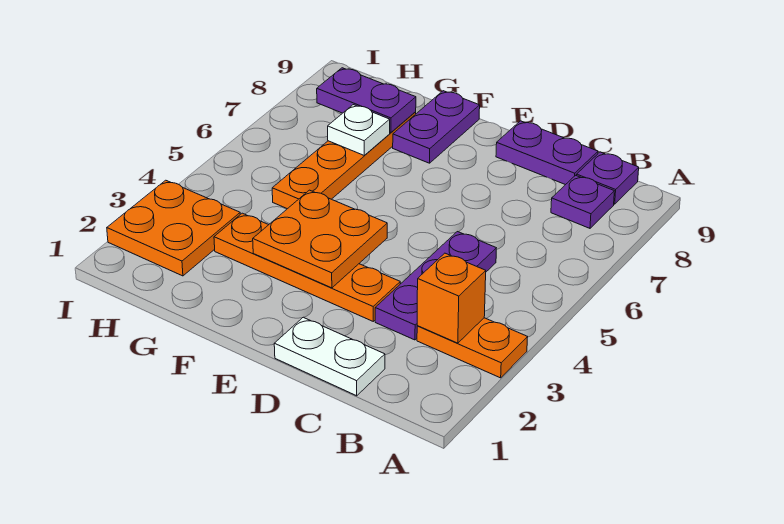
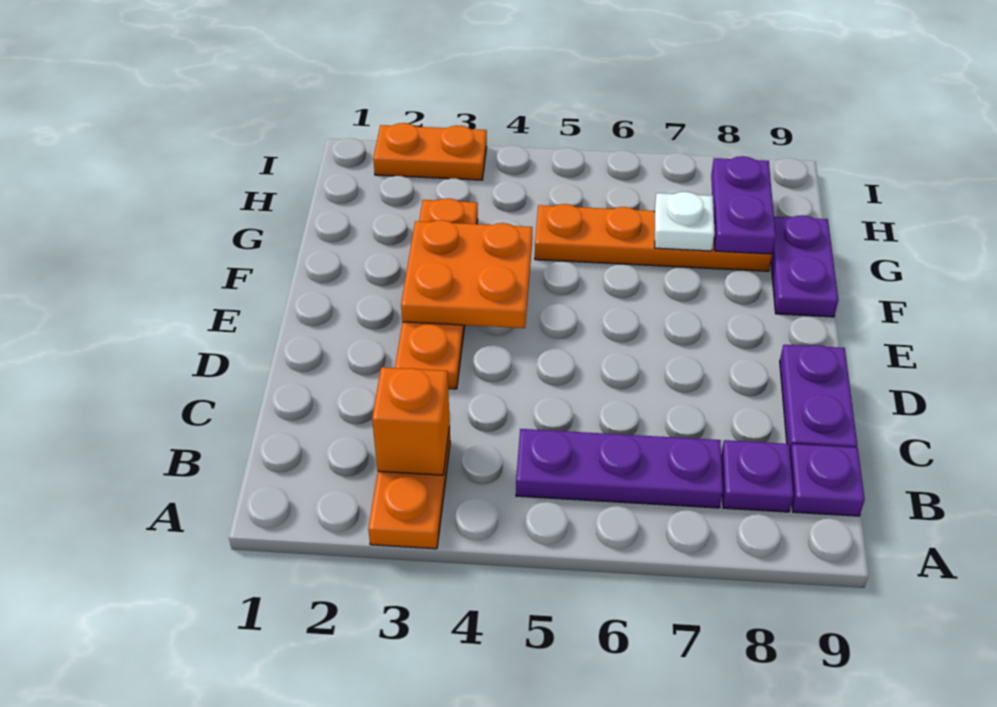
white plate C1:D1 level 1 -> none
purple plate C3:C5 level 1 -> purple plate B5:B7 level 1
purple plate F8:F9 level 1 -> purple plate F9:G9 level 1
orange plate H2:I3 level 1 -> orange plate I2:I3 level 1

